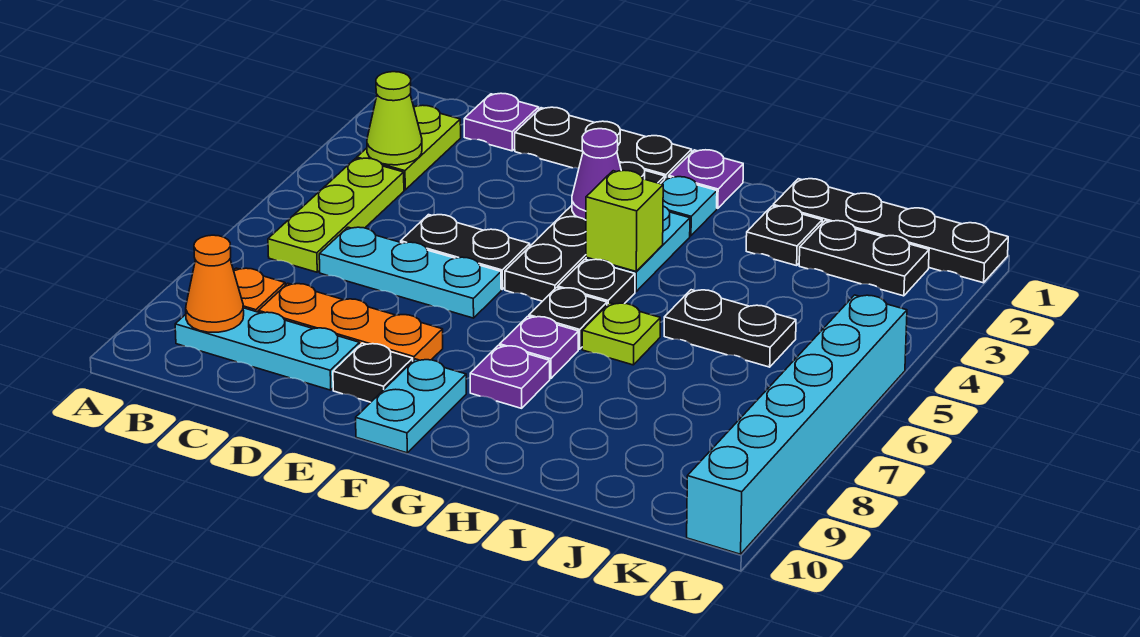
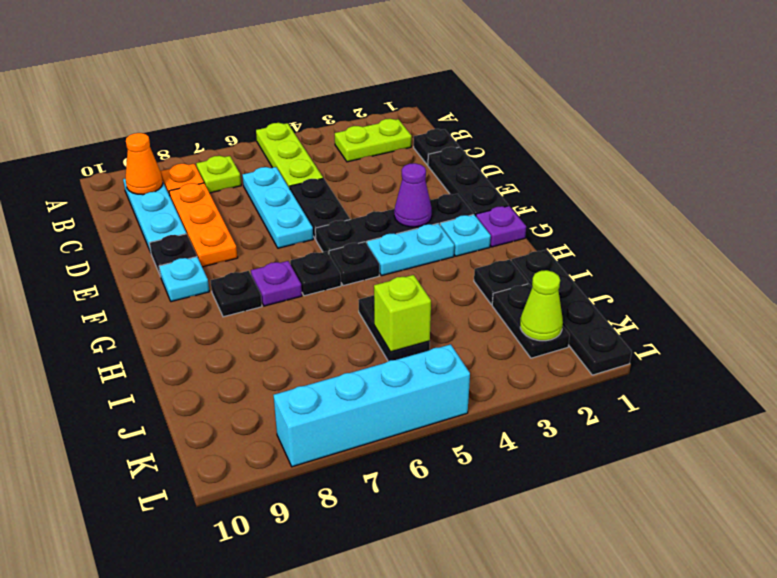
lime cone B3 level 2 -> lime cone K2 level 2
lime plate B4:B6 level 1 -> lime plate A5:C5 level 1
purple plate C1 level 1 -> black plate C1 level 1
cyan plate F9:F10 level 1 -> cyan plate F9 level 1
lime brick G4 level 2 -> lime brick J5 level 2
purple plate G8 level 1 -> black plate G8 level 1
lime plate H6 level 1 -> lime plate B7 level 1
cyan brick L5:L10 level 1 -> cyan brick L5:L8 level 1

